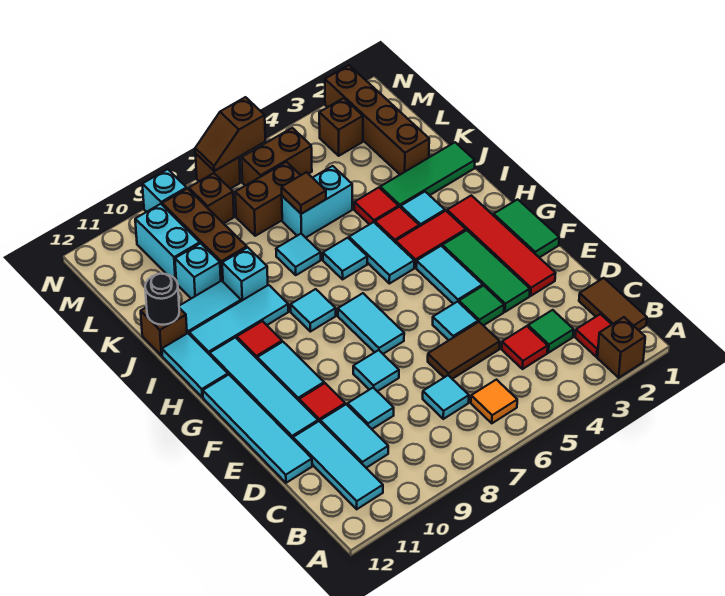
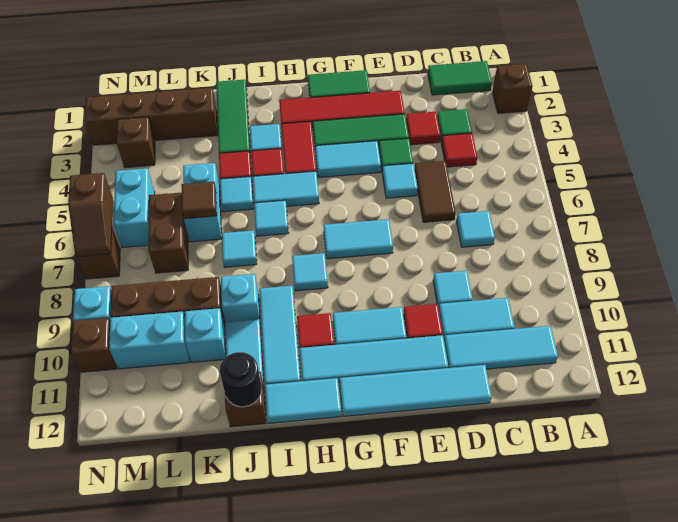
brown tile B1:C1 level 1 -> green tile B1:C1 level 1
red tile B2 level 1 -> red tile D3 level 1
orange tile B6 level 1 -> none
cyan tile E8 level 1 -> cyan tile J5 level 1
brown brick M5:M6 level 1 -> cyan brick M5:M6 level 1
brown brick M8 level 1 -> brown brick N10 level 1

